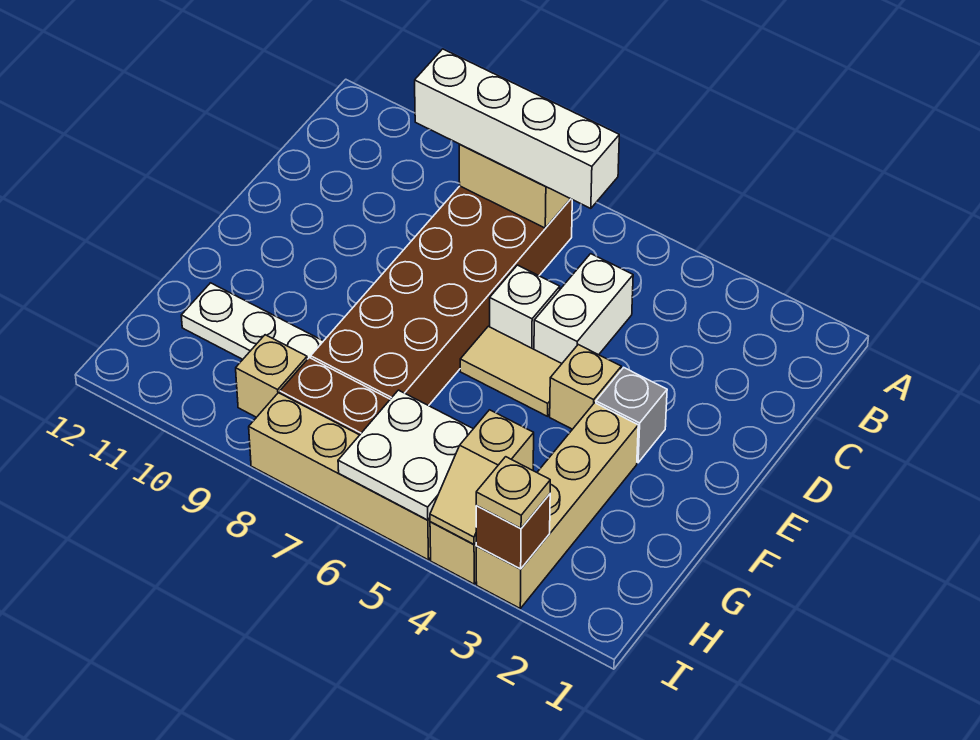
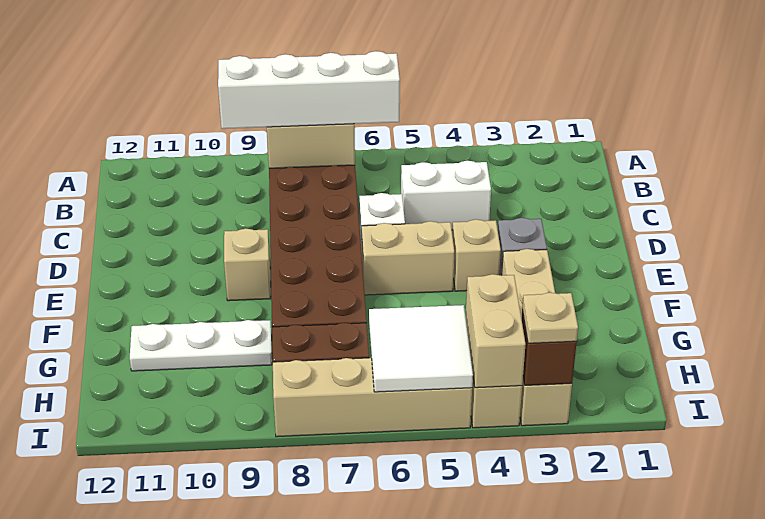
white brick C5:D5 level 1 -> white brick C4:C5 level 1
tan tile E5:E6 level 1 -> tan brick E5:E6 level 1
tan slope H4:I4 level 2 top H -> tan brick H4:I4 level 2
white plate H5:I6 level 2 -> white tile H5:I6 level 2
tan brick H9 level 1 -> tan brick E9 level 1

